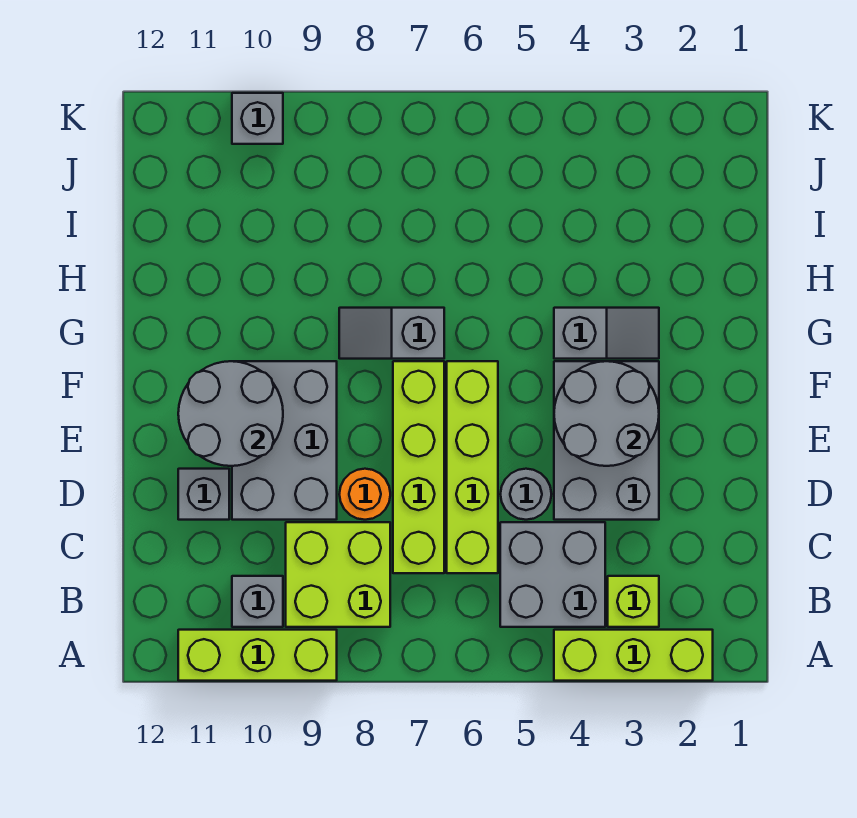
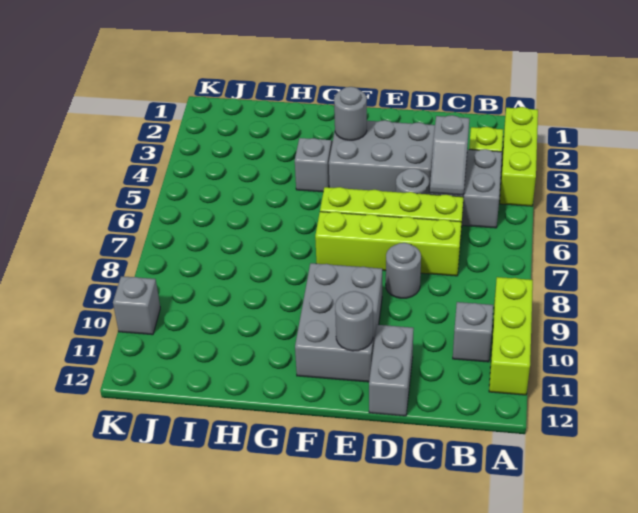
lime brick B8:C9 level 1 -> none
orange round brick D8 level 1 -> grey round brick D8 level 1
grey brick D9:F10 level 1 -> grey brick E9:F11 level 1
grey brick D11 level 1 -> grey brick D11:D12 level 1
grey round brick E3:F4 level 2 -> grey round brick F3 level 2
grey round brick E10:F11 level 2 -> grey round brick E11 level 2
grey slope G7:G8 level 1 top 7 -> grey slope C4:C5 level 2 top 4

